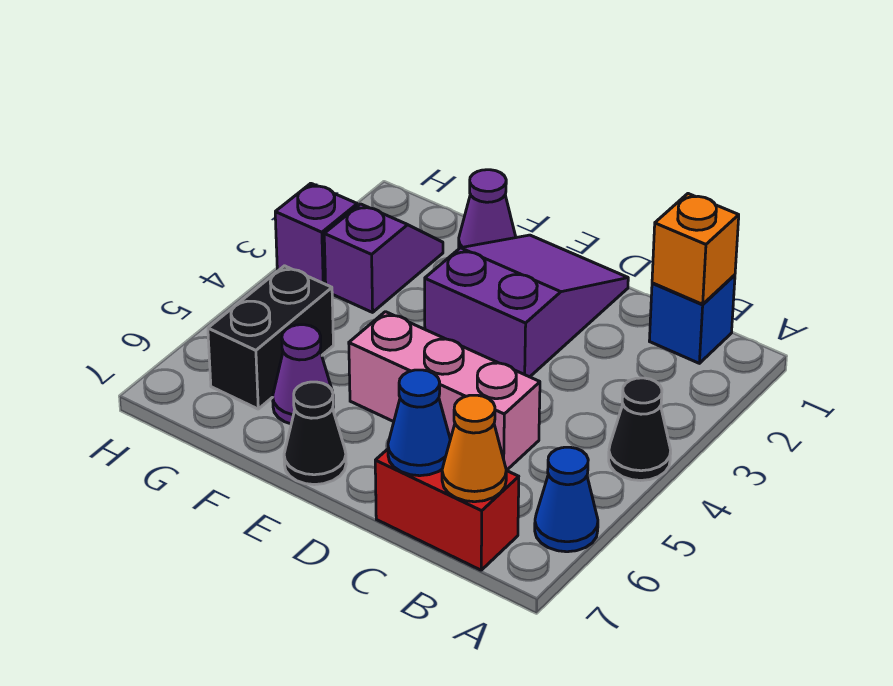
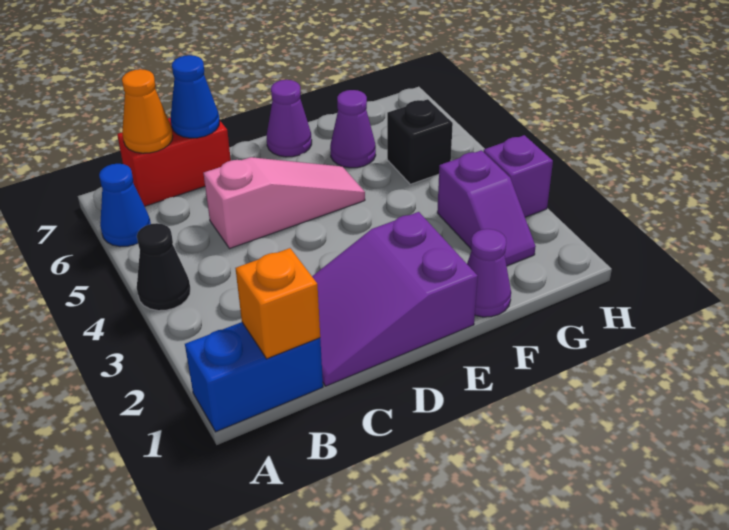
blue brick B1 level 1 -> blue brick A1:B1 level 1
pink brick C5:E5 level 1 -> pink slope C5:E5 level 1 top C
purple slope D1:E3 level 1 top 3 -> purple slope C1:E2 level 1 top E
black cone E7 level 1 -> purple cone E7 level 1
black brick G5:G6 level 1 -> black brick G5 level 1

